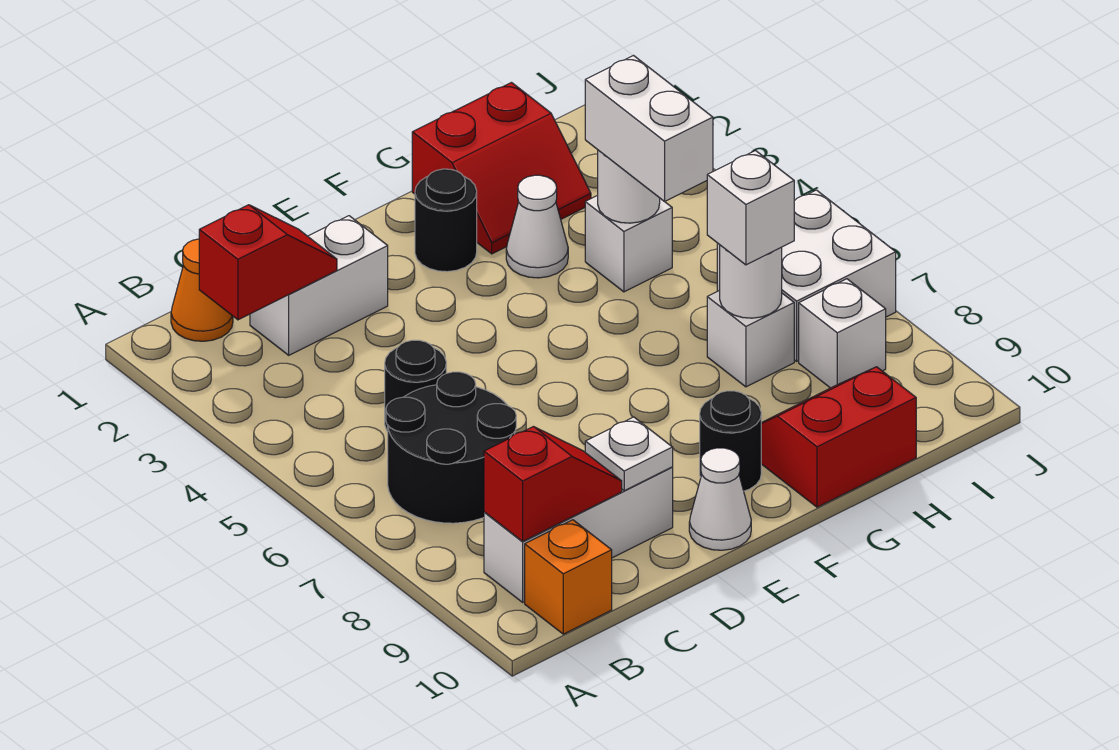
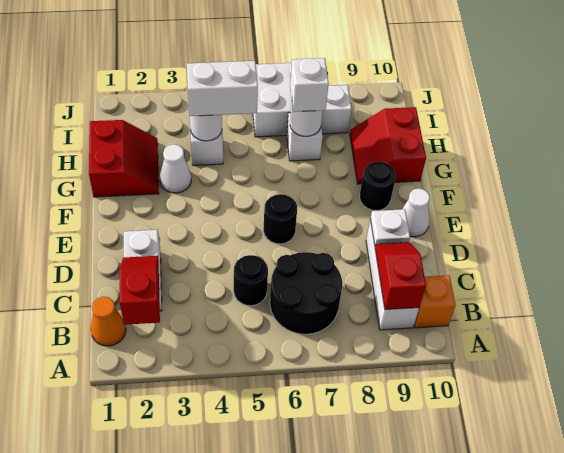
black round brick F2 level 1 -> black round brick E6 level 1

